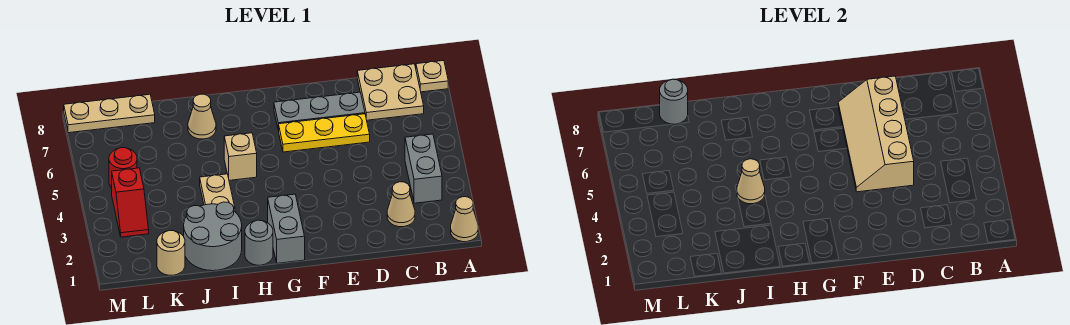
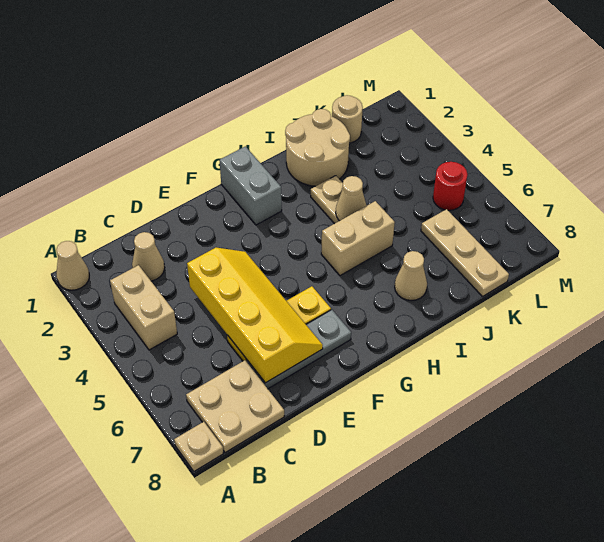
grey brick B3:B4 level 1 -> tan brick B3:B4 level 1
tan slope D4:E7 level 2 top D -> yellow slope D4:E7 level 2 top D
grey round brick H1 level 1 -> none
tan brick H5 level 1 -> tan brick H5:I5 level 1
grey round brick I1:J2 level 1 -> tan round brick I1:J2 level 1
tan plate K8:M8 level 1 -> tan plate K6:K8 level 1
grey round brick K8 level 2 -> none
red slope L3:L4 level 1 top 4 -> none

